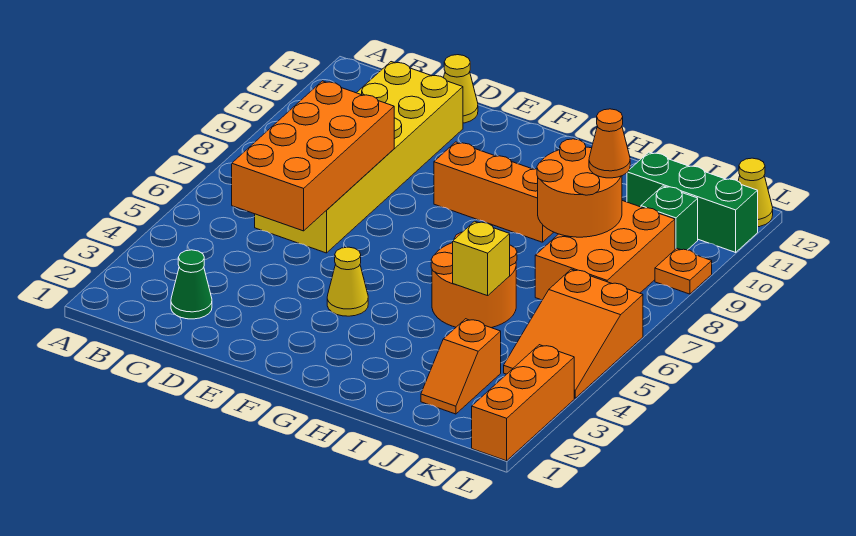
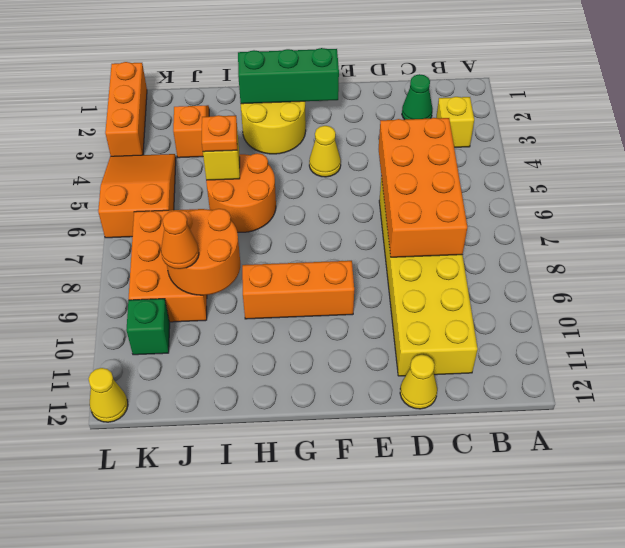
none -> yellow brick B3 level 1
none -> yellow round brick G2:H3 level 1
green brick J11:L11 level 1 -> green brick F2:H2 level 2
orange plate L9 level 1 -> orange plate I5 level 3

